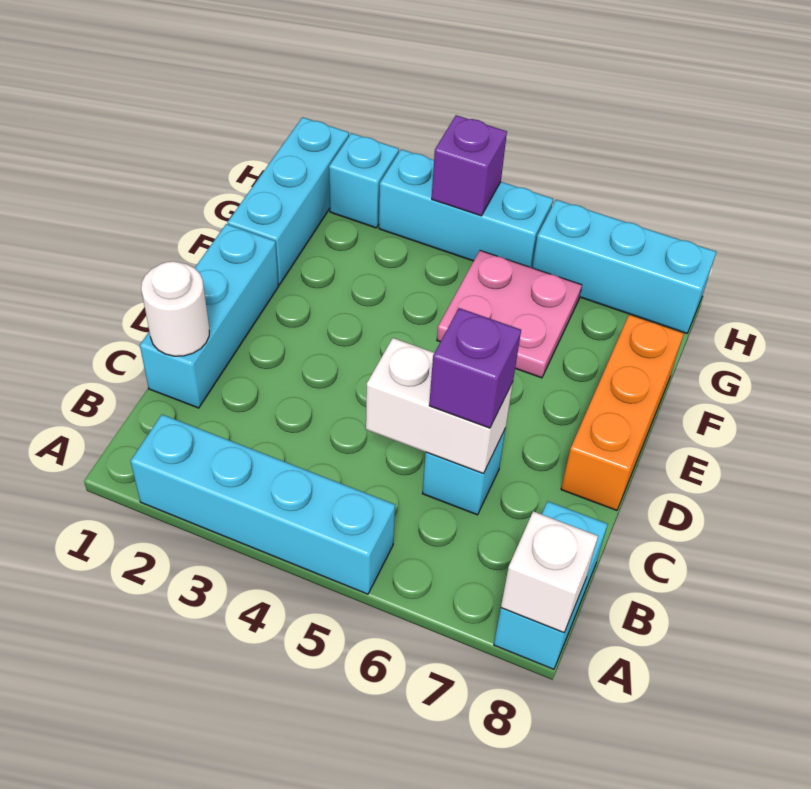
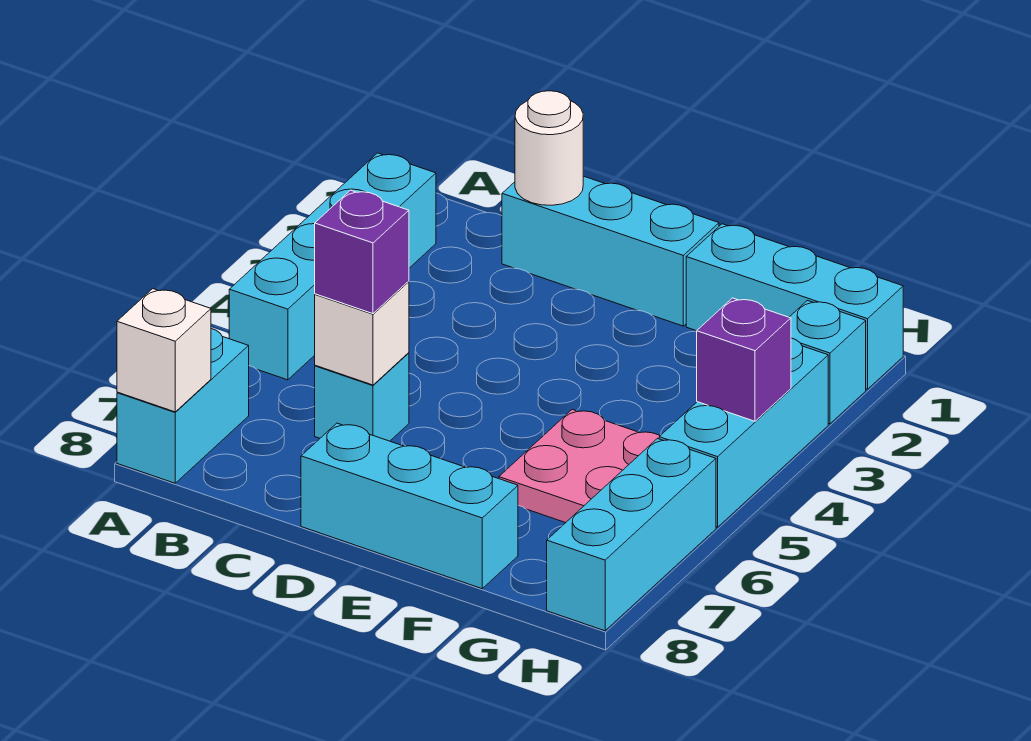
cyan brick A8:B8 level 1 -> cyan brick A7:A8 level 1
white brick C5:C6 level 2 -> white brick C6 level 2
orange brick D8:F8 level 1 -> cyan brick D8:F8 level 1

